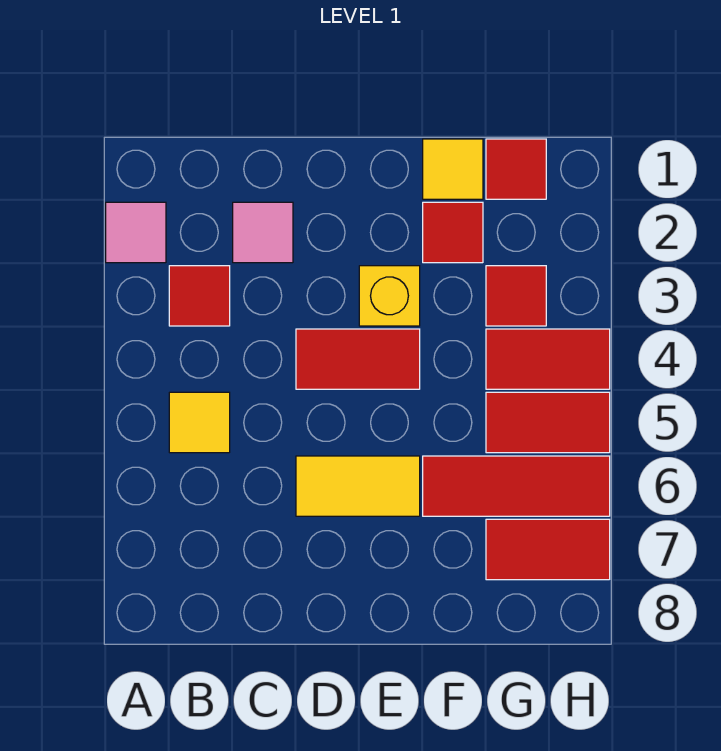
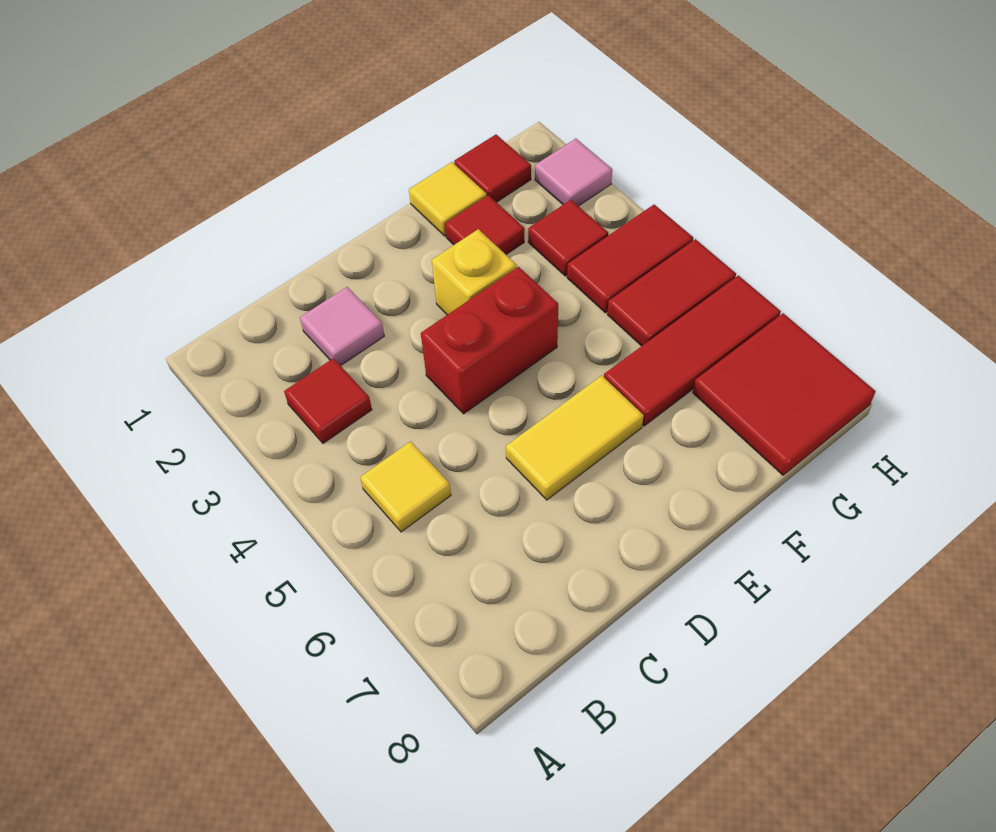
pink tile A2 level 1 -> pink tile H2 level 1
red tile D4:E4 level 1 -> red brick D4:E4 level 1
red tile G7:H7 level 1 -> red tile G7:H8 level 1

